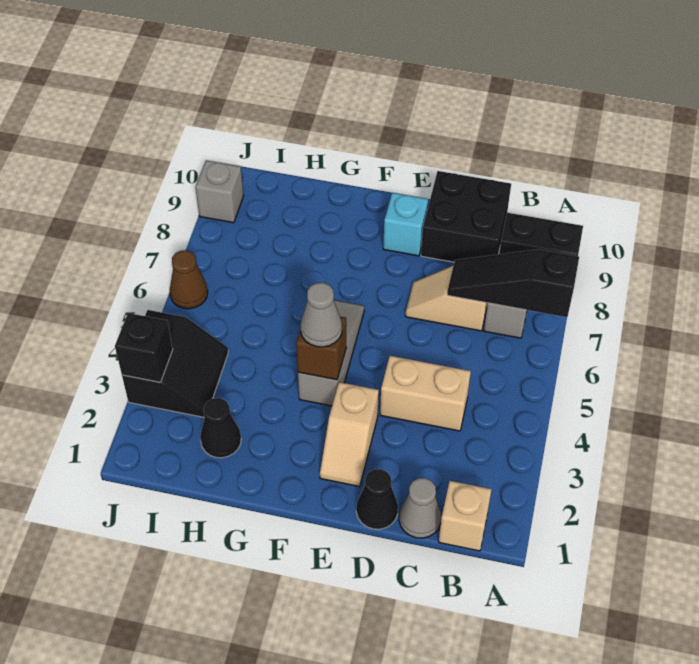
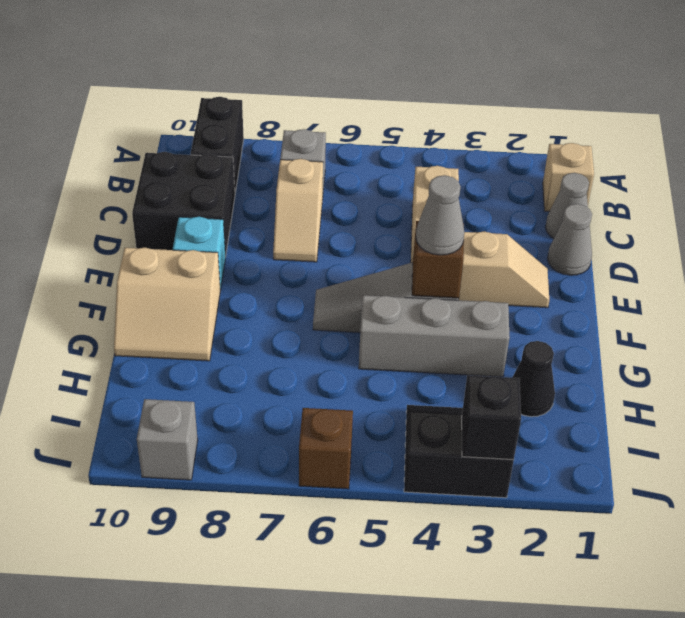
black slope A7:C7 level 2 top A -> none
black cone D1 level 1 -> grey cone D1 level 1
none -> tan slope F9:G10 level 1 top F
none -> grey brick G3:G5 level 1
brown cone J6 level 1 -> brown brick J6 level 1

